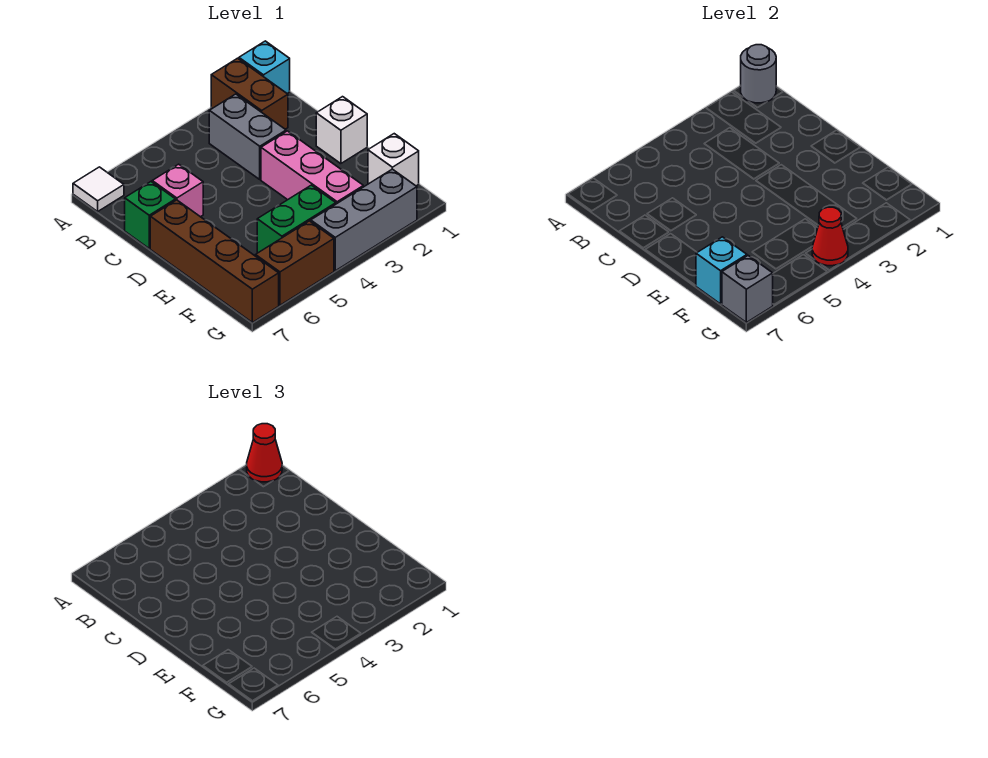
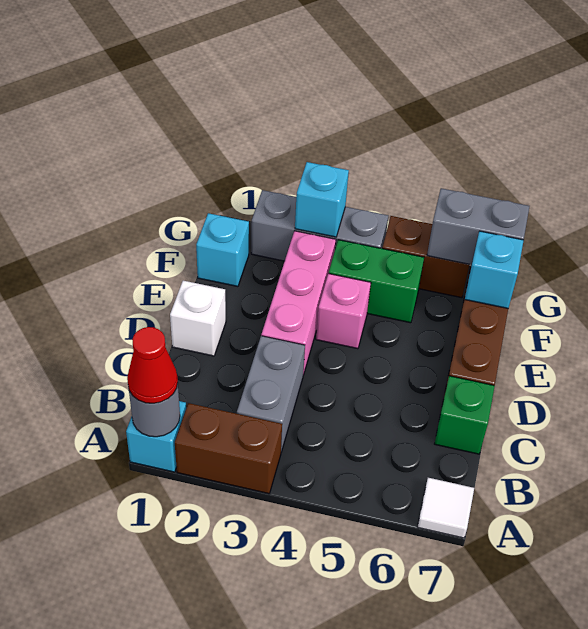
brown brick A2:B2 level 1 -> brown brick A2:A3 level 1
pink brick C6 level 1 -> pink brick E4 level 1
white brick F1 level 1 -> cyan brick F1 level 1
none -> cyan brick G3 level 2
red cone G4 level 2 -> none
grey brick G7 level 2 -> grey brick G6:G7 level 2

